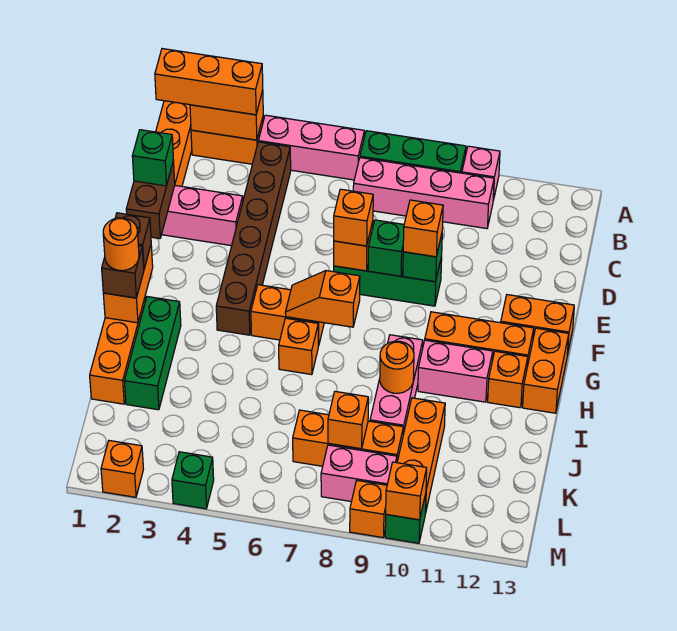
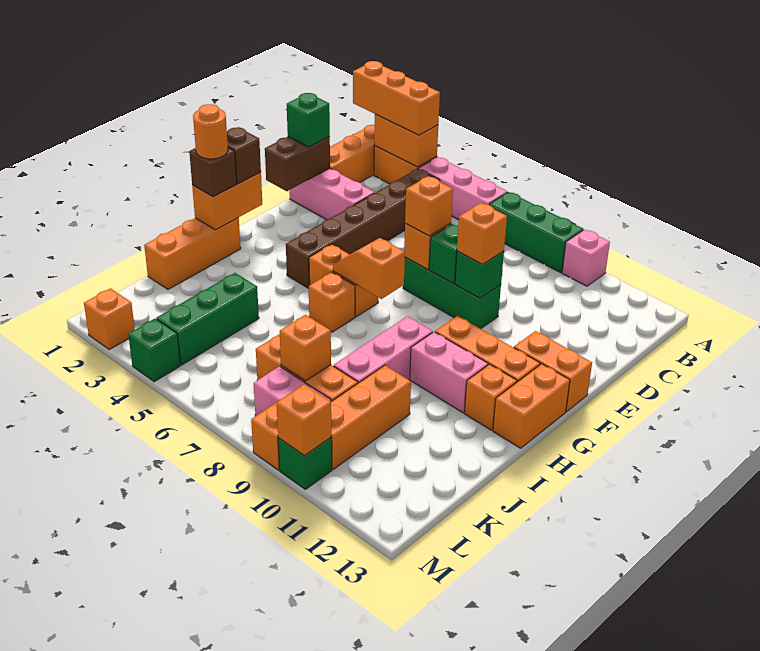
pink brick B7:B10 level 1 -> none
green brick H2:J2 level 1 -> green brick J4:L4 level 1
orange round brick I9 level 2 -> none

